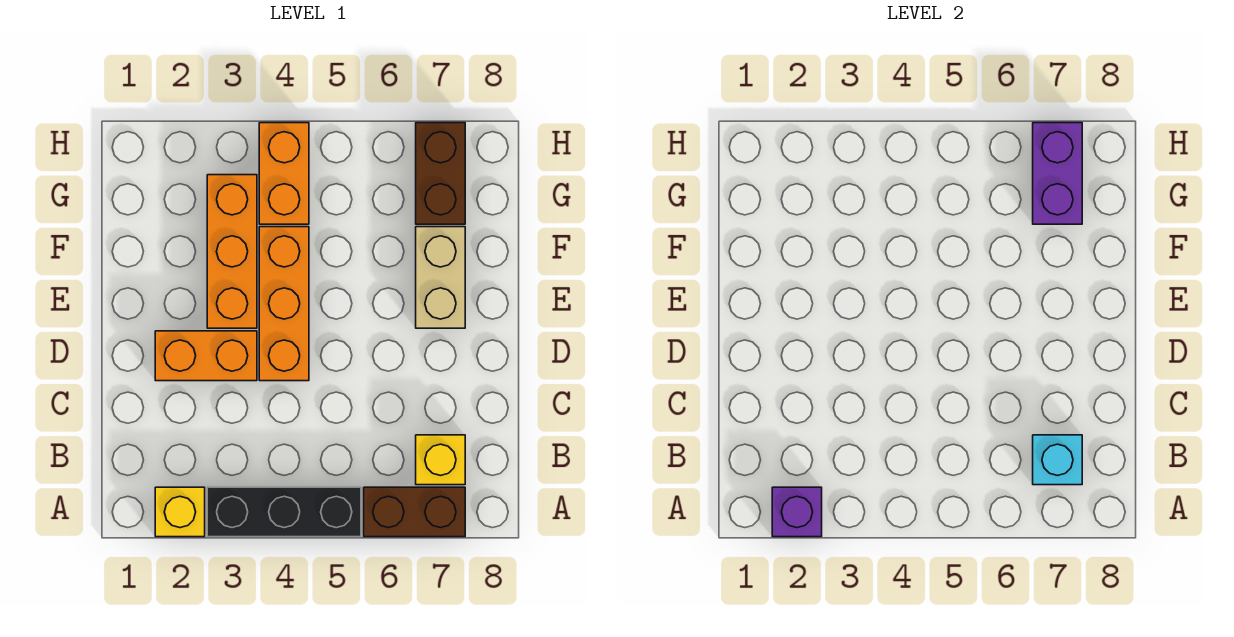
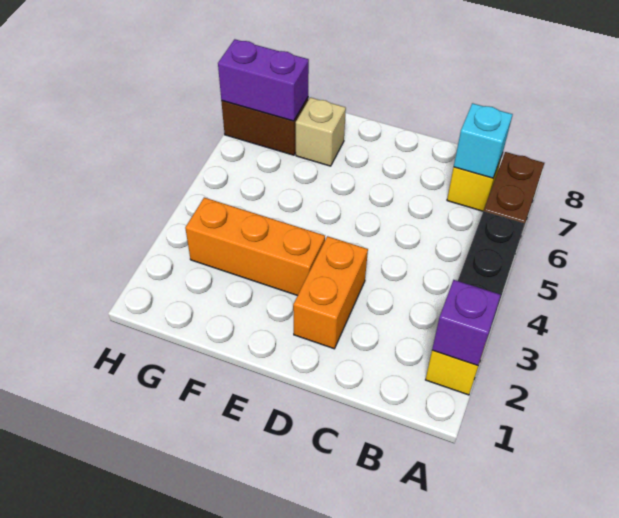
orange brick D4:F4 level 1 -> none
tan brick E7:F7 level 1 -> tan brick F7 level 1
orange brick G4:H4 level 1 -> none

